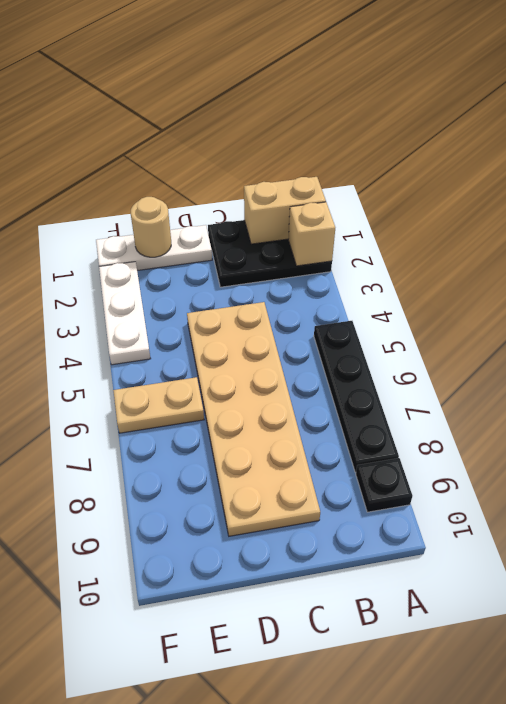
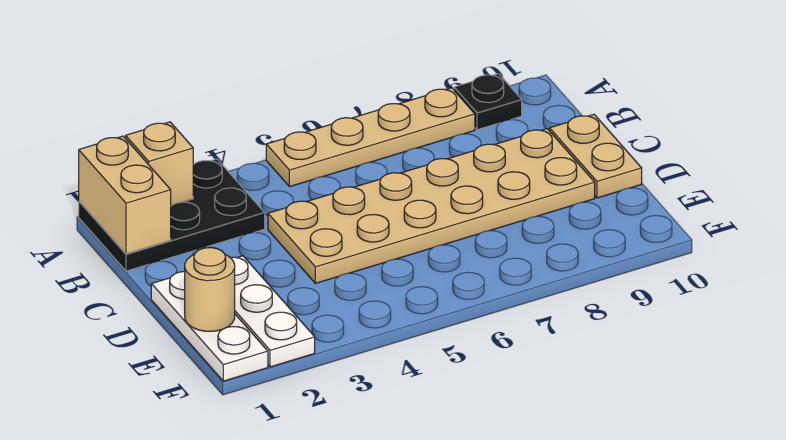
black plate A1:C2 level 1 -> black plate A1:B3 level 1
black plate A5:A8 level 1 -> tan plate A5:A8 level 1
tan plate E6:F6 level 1 -> tan plate C10:D10 level 1
white plate F2:F4 level 1 -> white plate D2:F2 level 1

